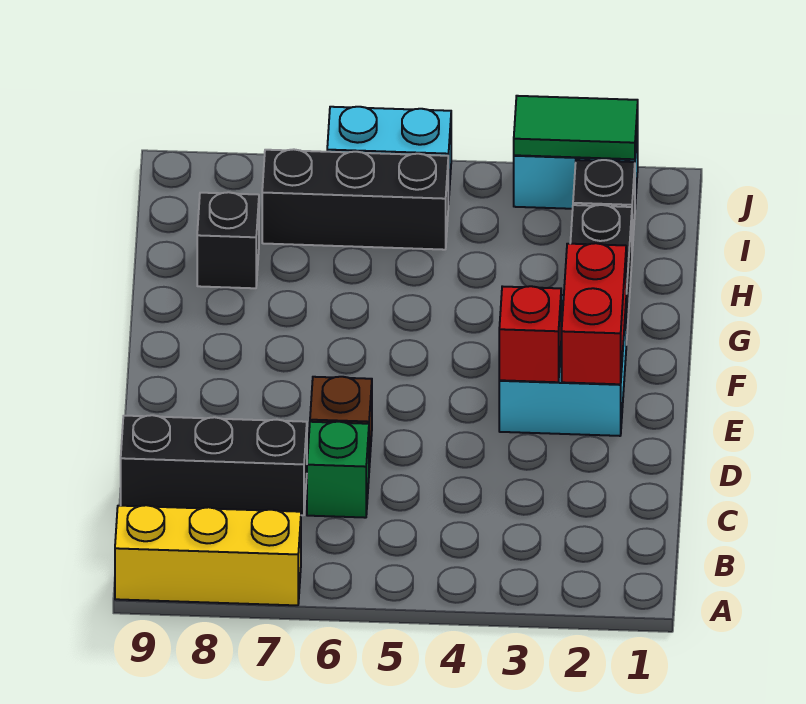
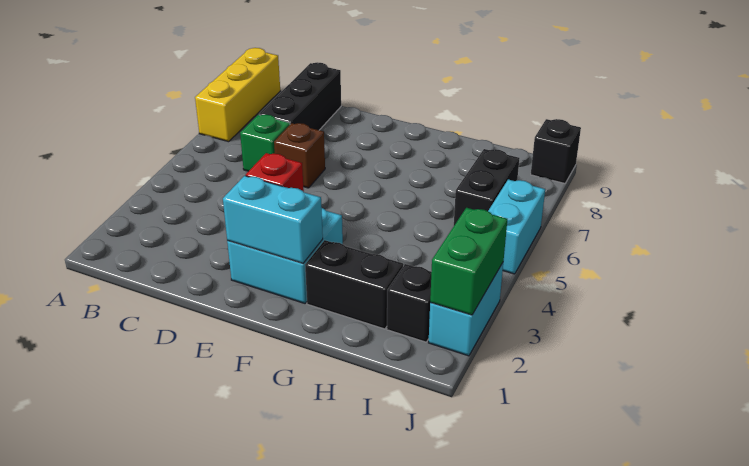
red brick E2:F2 level 2 -> cyan brick E2:F2 level 2
black brick H8 level 1 -> black brick J9 level 1
black brick I5:I7 level 1 -> black brick I6:I7 level 1
green tile J2:J3 level 2 -> green brick J2:J3 level 2

